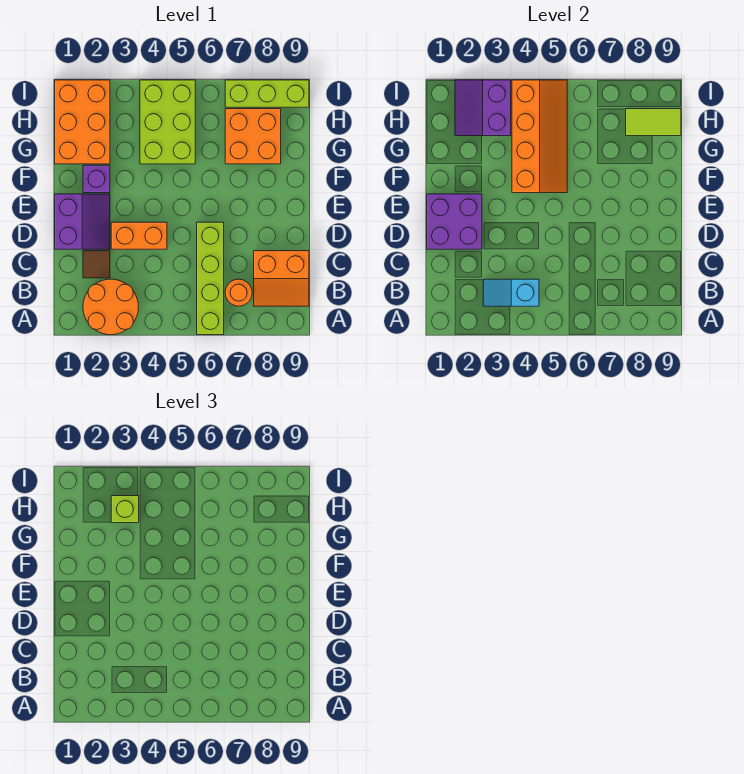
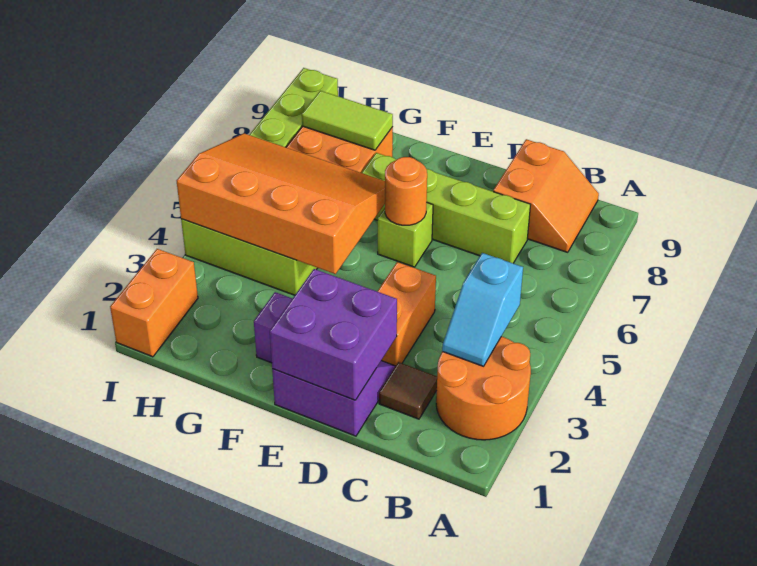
lime brick A6:D6 level 1 -> lime brick C7:F7 level 1
orange round brick B7 level 1 -> orange round brick E6 level 2
orange slope F4:I5 level 2 top 4 -> orange slope F4:I6 level 2 top 4
orange brick G1:I2 level 1 -> orange brick I1:I2 level 1
purple slope H2:I3 level 2 top 3 -> none
lime brick H3 level 3 -> lime brick E6 level 1
lime tile H8:H9 level 2 -> lime tile G8:H8 level 2

